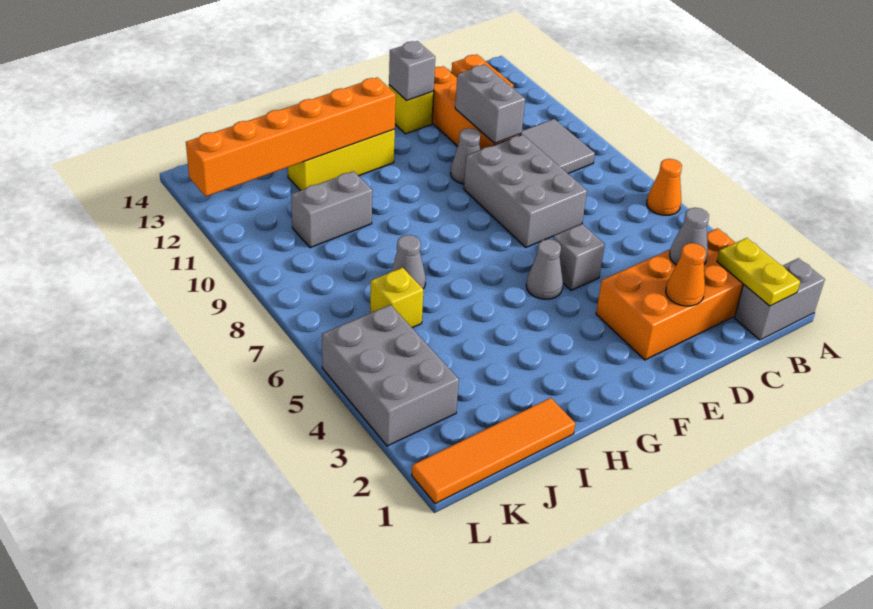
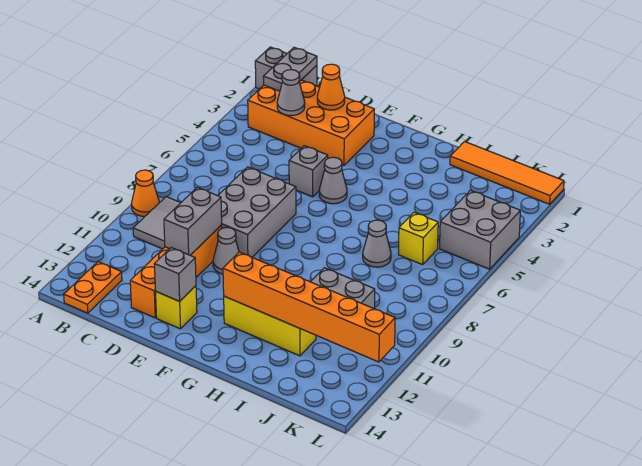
orange cone A6 level 1 -> orange cone A9 level 1
yellow plate B1:B2 level 2 -> grey plate B1:B2 level 2
grey brick K3:L5 level 1 -> grey brick K4:L5 level 1

